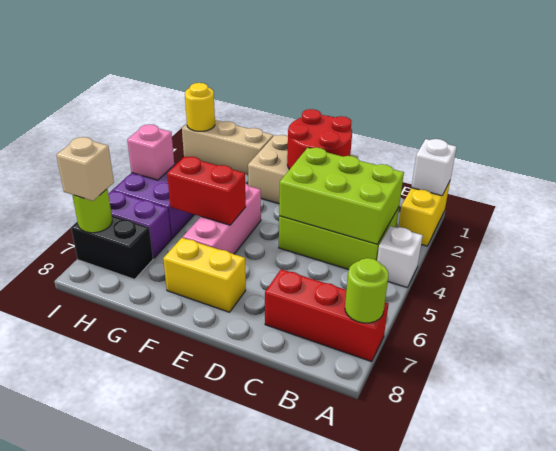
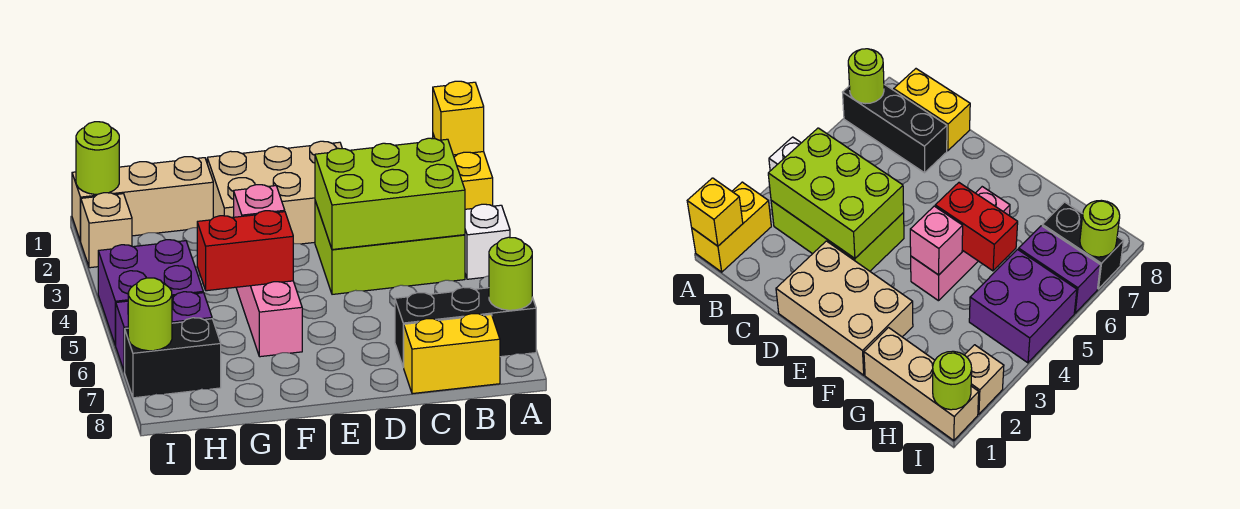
white brick A1 level 2 -> yellow brick A1 level 2
red brick A7:C7 level 1 -> black brick A7:C7 level 1
red round brick D1:E2 level 2 -> none
yellow brick E7:F7 level 1 -> yellow brick B8:C8 level 1
yellow round brick I1 level 2 -> lime round brick I1 level 2
pink brick I4 level 2 -> pink brick F4 level 2
tan brick I7 level 3 -> tan brick I2 level 1

